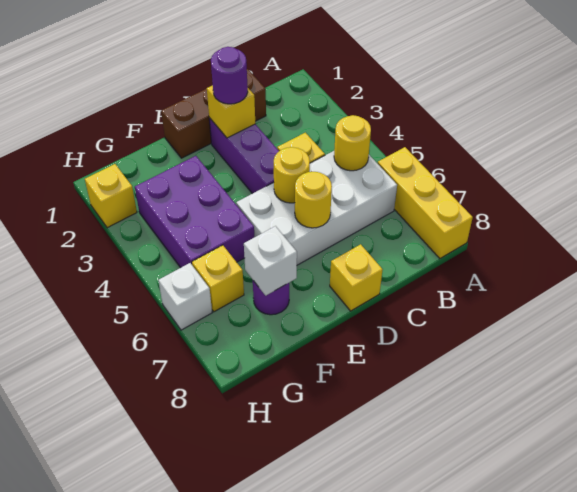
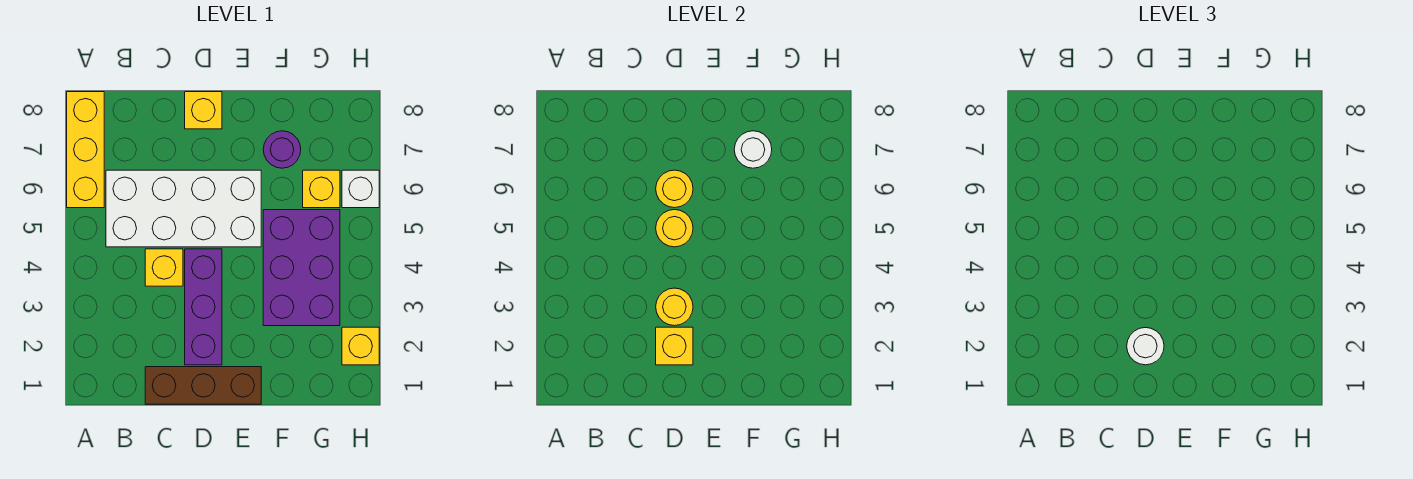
yellow round brick B5 level 2 -> yellow round brick D3 level 2
purple round brick D2 level 3 -> white round brick D2 level 3
white brick F7 level 2 -> white round brick F7 level 2

